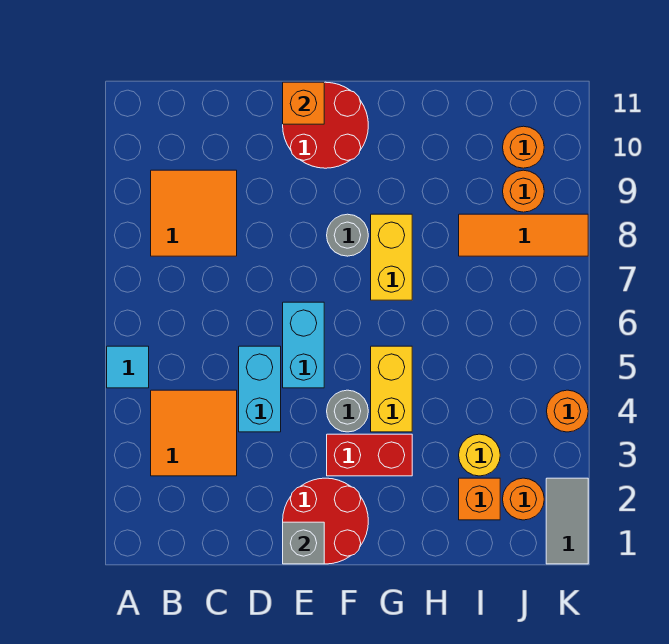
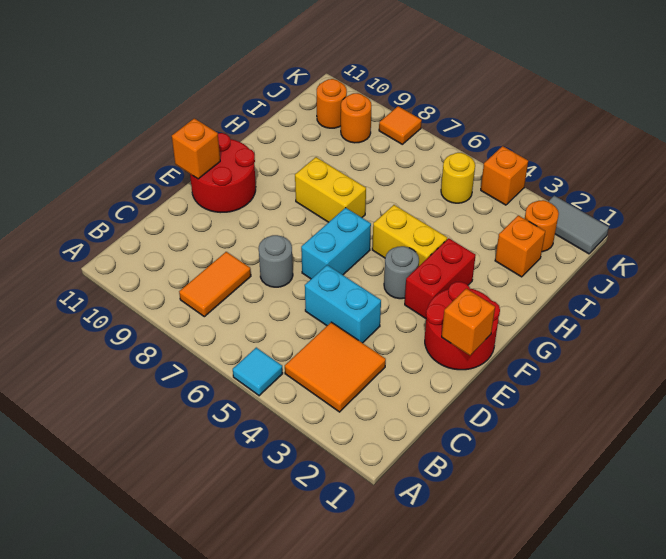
orange tile B8:C9 level 1 -> orange tile B8:C8 level 1
grey brick E1 level 2 -> orange brick E1 level 2
cyan brick E5:E6 level 1 -> cyan brick E6:F6 level 1
grey round brick F8 level 1 -> grey round brick D7 level 1
yellow round brick I3 level 1 -> yellow round brick J5 level 1
orange tile I8:K8 level 1 -> orange tile K8 level 1
orange round brick K4 level 1 -> orange brick K4 level 1

